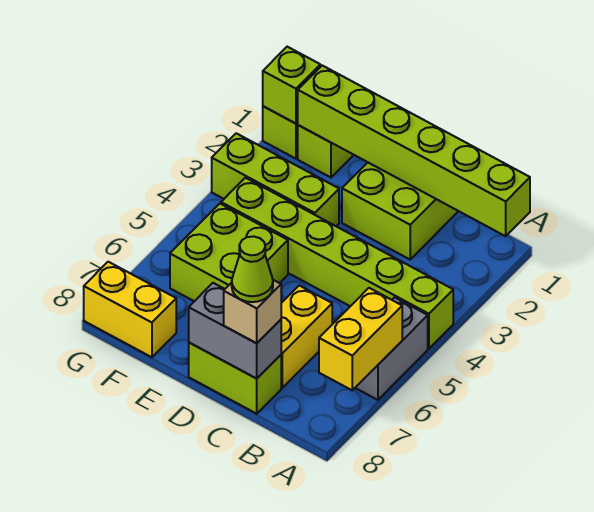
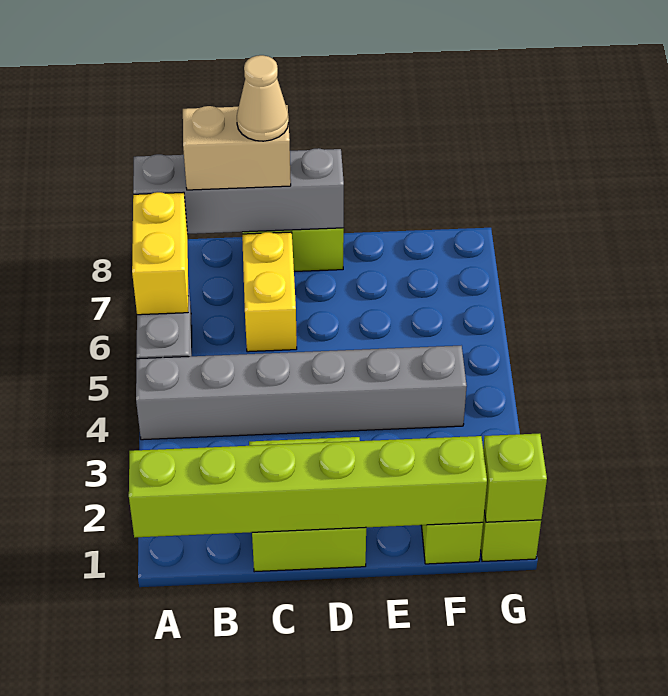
lime brick A4:F4 level 1 -> grey brick A4:F4 level 1
grey brick C8:D8 level 2 -> grey brick A8:D8 level 2
tan brick C8 level 3 -> tan brick B8:C8 level 3
lime cone C8 level 4 -> tan cone C8 level 4
lime brick E3:G3 level 1 -> none
lime brick E5:F6 level 1 -> none
yellow brick F8:G8 level 1 -> none

